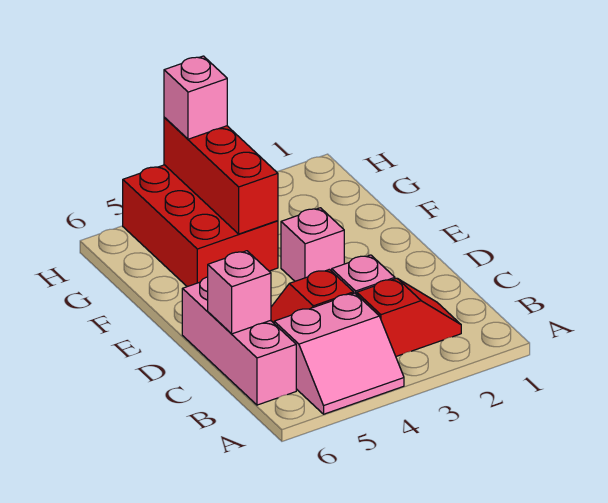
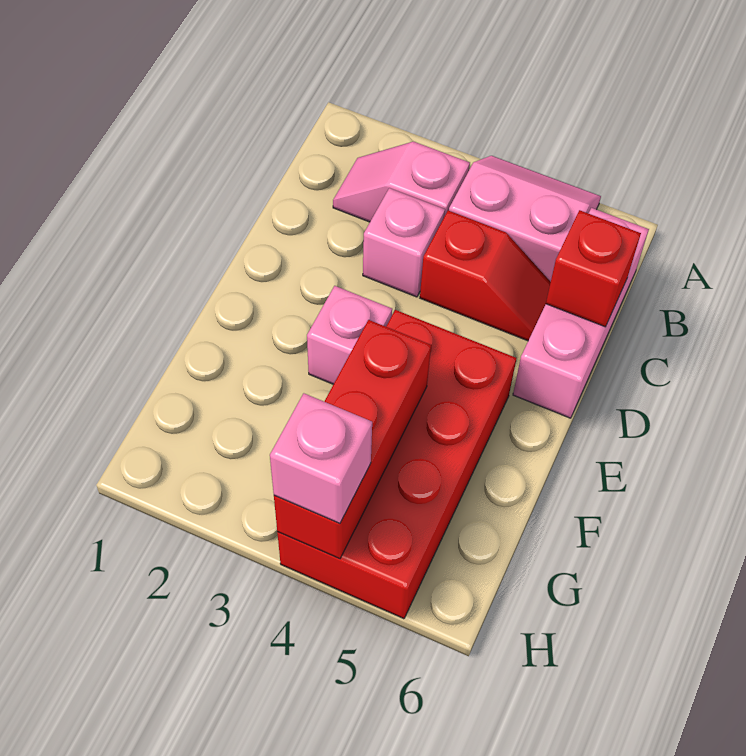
red slope B2:B3 level 1 top 3 -> pink slope B2:B3 level 1 top 3
pink brick C6 level 2 -> red brick C6 level 2
red brick F4:H5 level 1 -> red brick E4:H5 level 1

